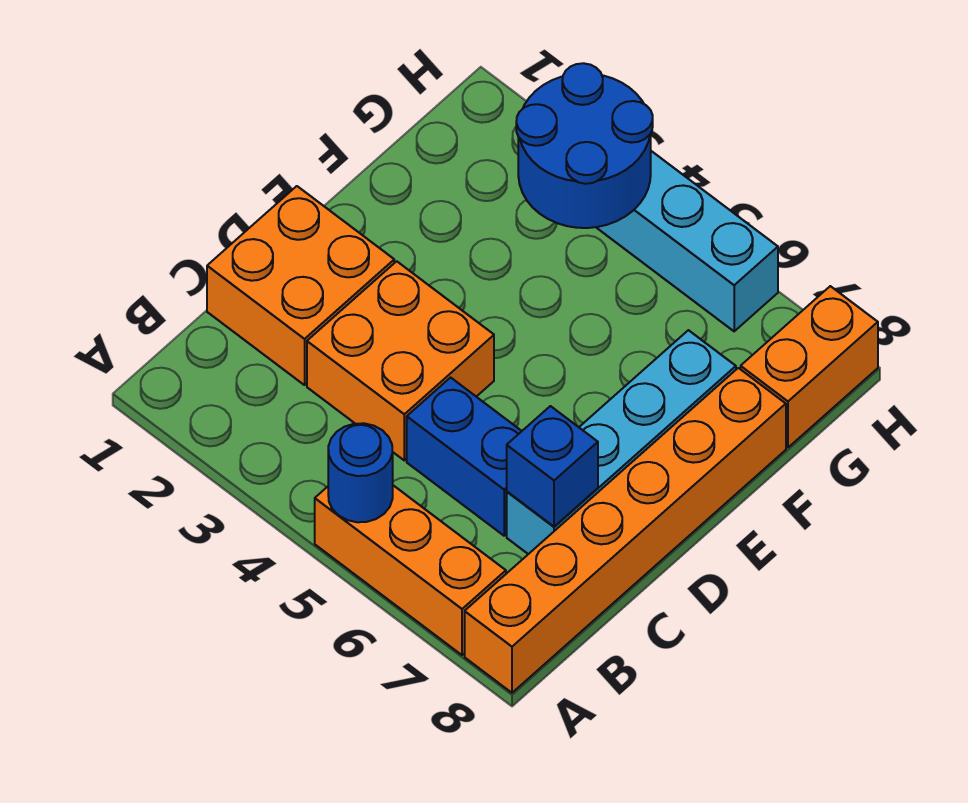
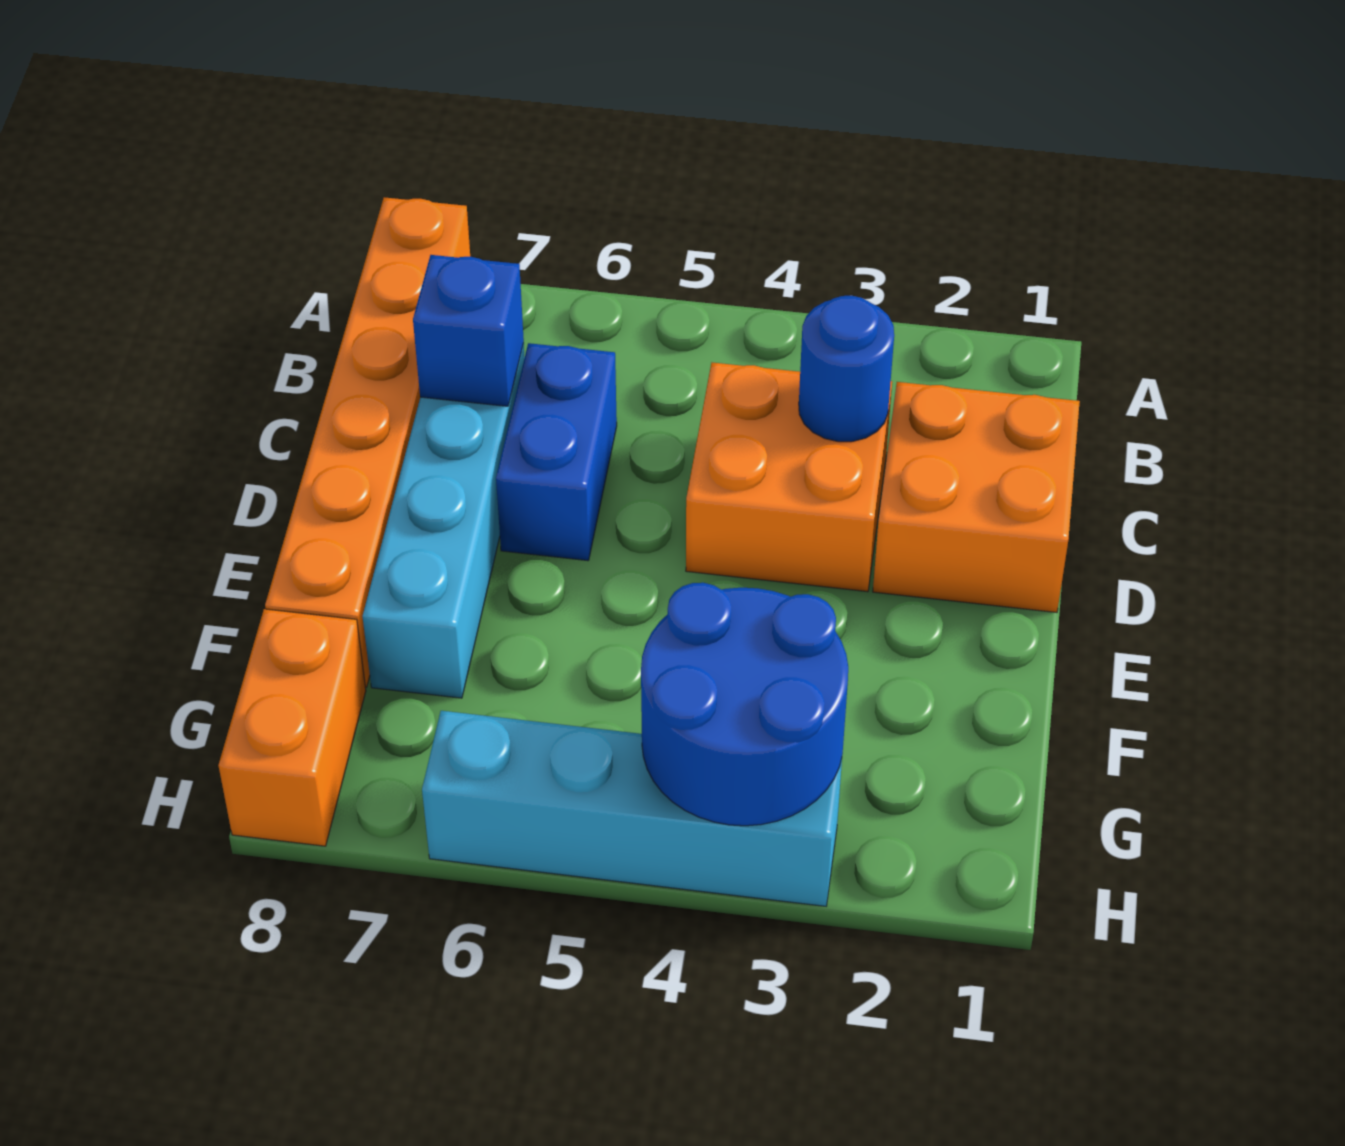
orange brick A5:A7 level 1 -> none
blue round brick A5 level 2 -> blue round brick C3 level 2
blue brick C5:C6 level 1 -> blue brick C6:D6 level 1

